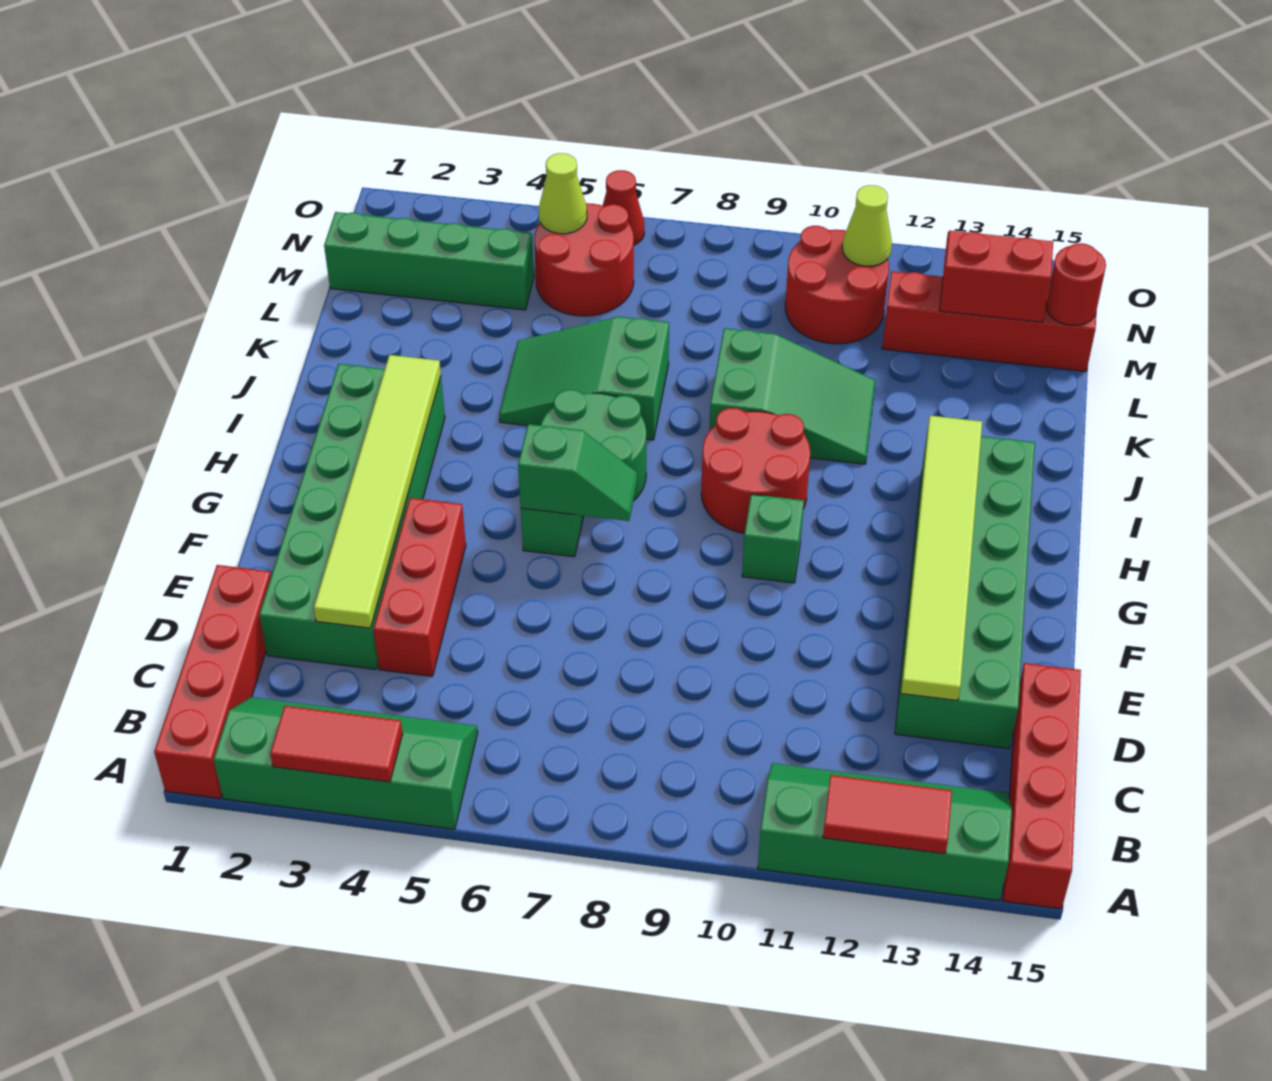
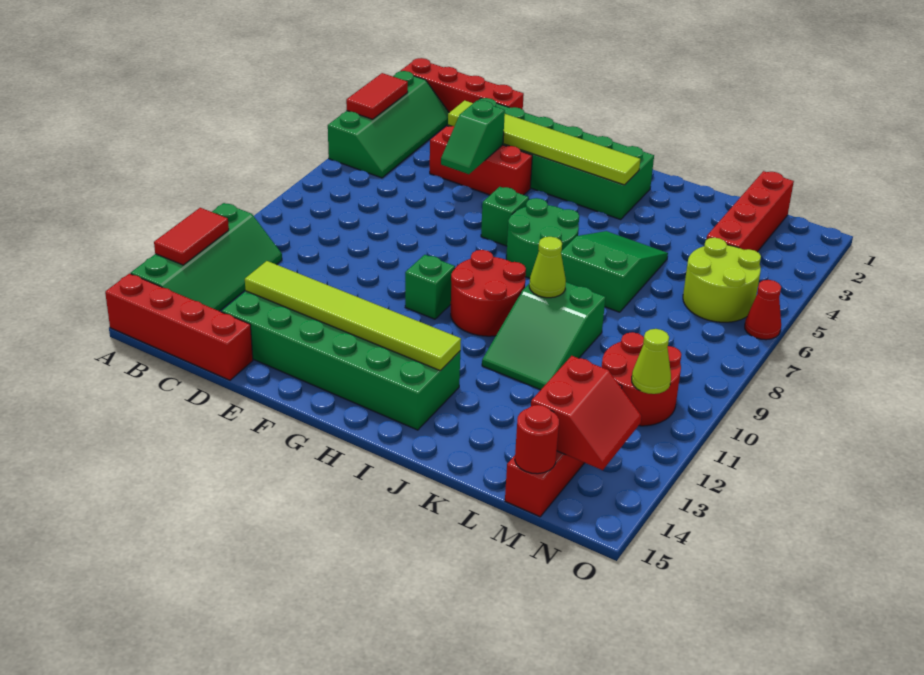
green slope G6:G7 level 2 top 6 -> green slope E4:E5 level 2 top 4
green brick M1:M4 level 1 -> red brick M1:M4 level 1
red round brick M5:N6 level 1 -> lime round brick M5:N6 level 1
lime cone N5 level 2 -> lime cone J9 level 2

